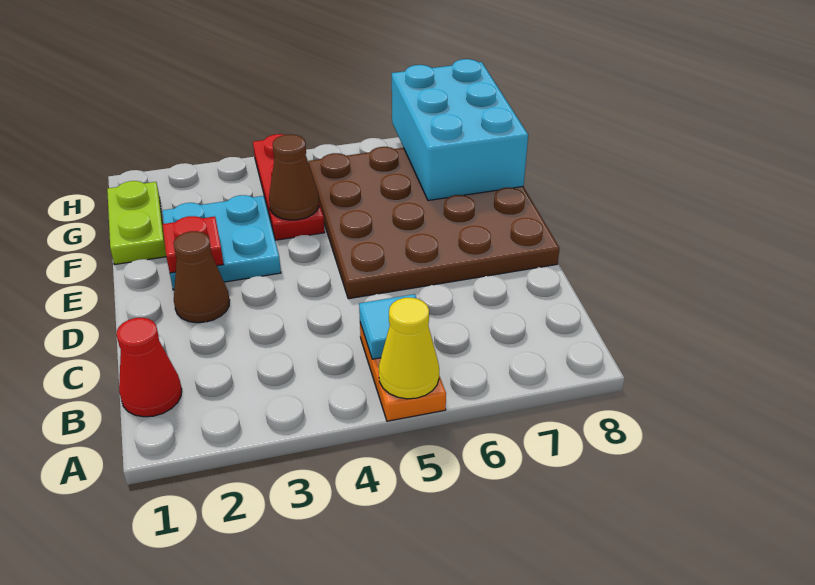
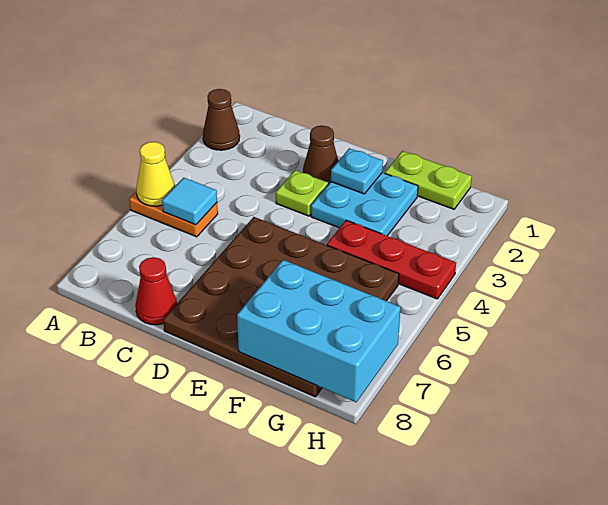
red cone B1 level 1 -> red cone C8 level 1
none -> lime plate D3 level 1
red plate E2 level 2 -> cyan plate E2 level 2
brown cone F4 level 2 -> brown cone A2 level 1

